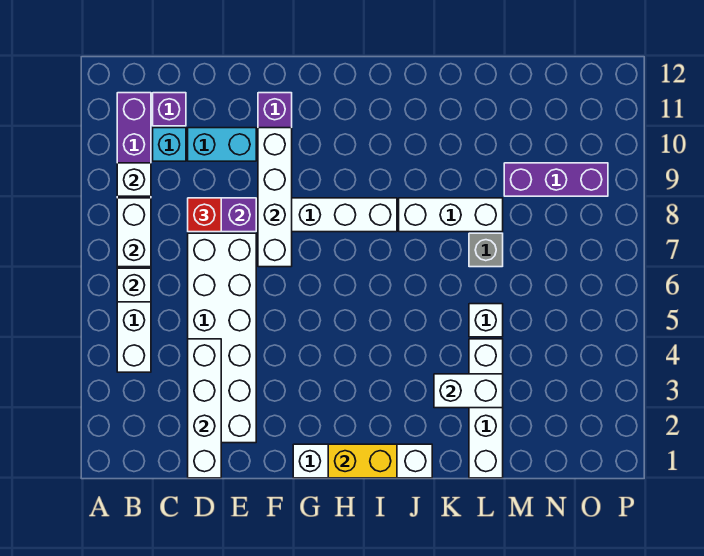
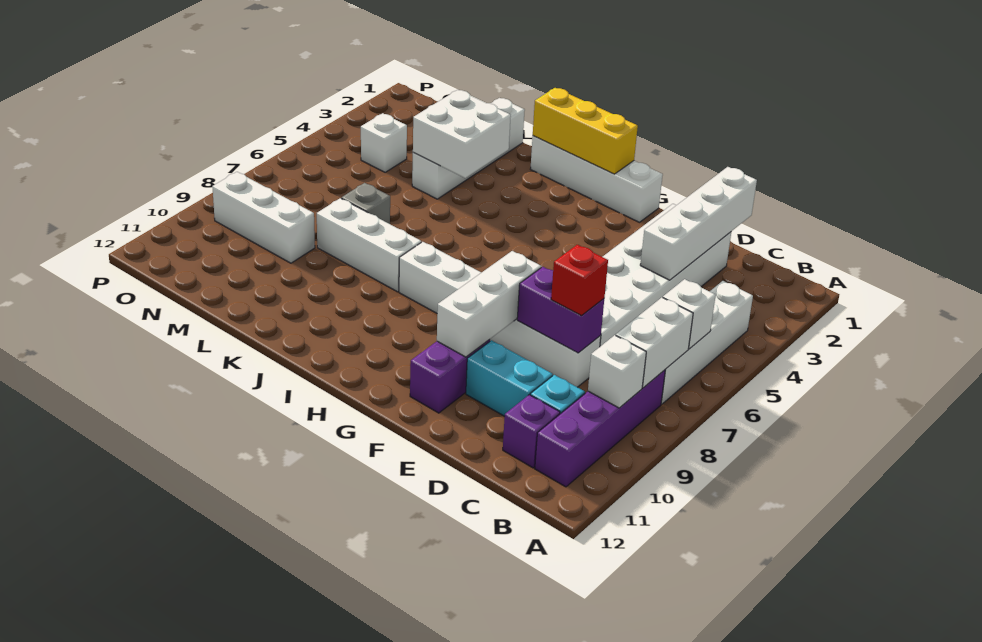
white brick F7:F10 level 2 -> white brick F8:F10 level 2
yellow brick H1:I1 level 2 -> yellow brick H1:J1 level 2
white brick K3:L3 level 2 -> white brick K3:L4 level 2
white brick L5 level 1 -> white brick N4 level 1
purple brick M9:O9 level 1 -> white brick M9:O9 level 1

